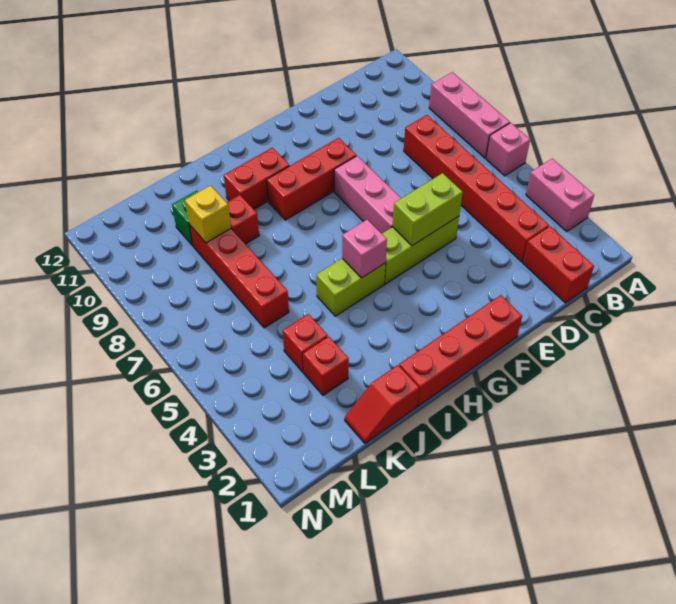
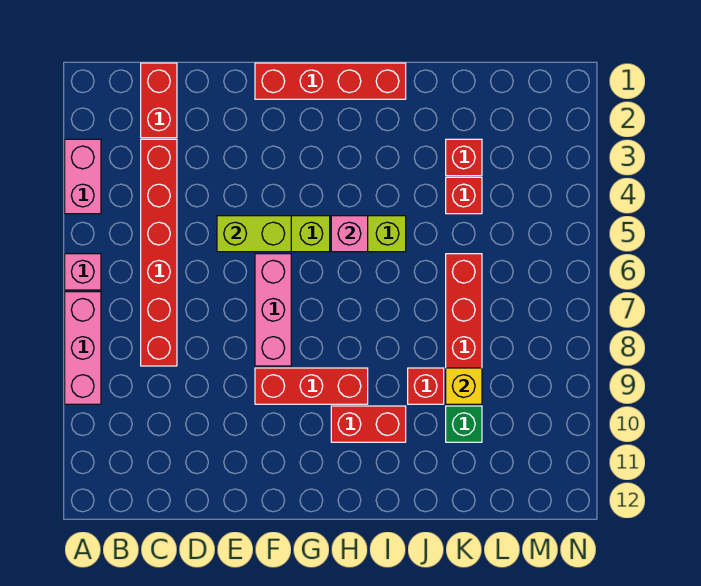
red slope J1:K1 level 1 top J -> none

